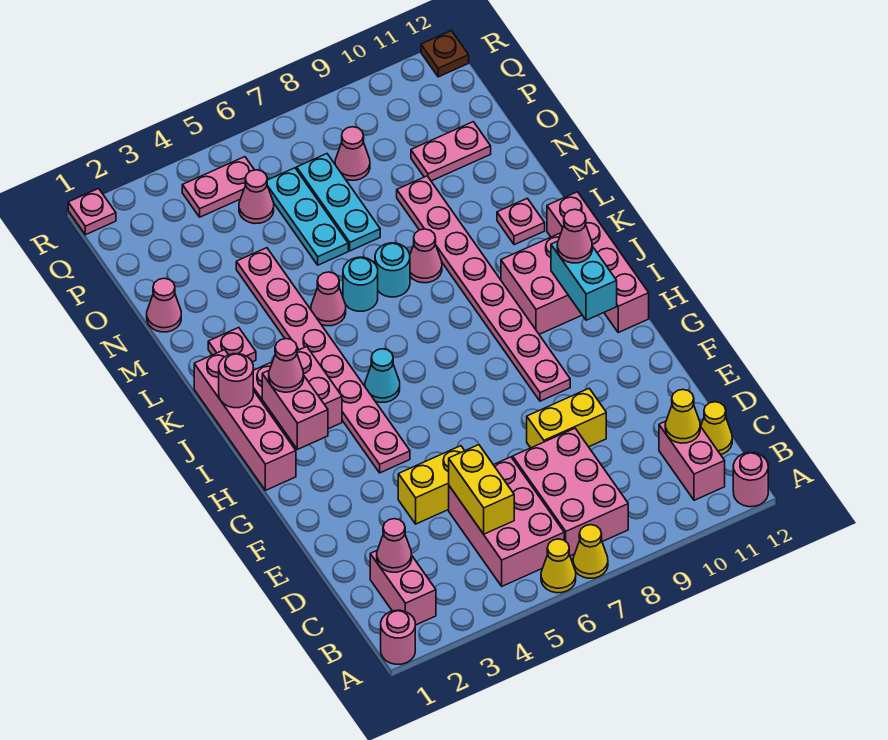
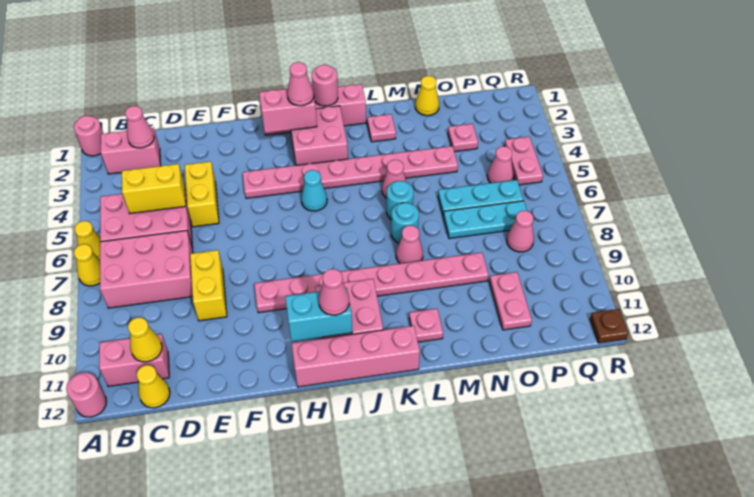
pink cone N1 level 1 -> yellow cone N1 level 1
pink plate R1 level 1 -> pink plate O3 level 1

